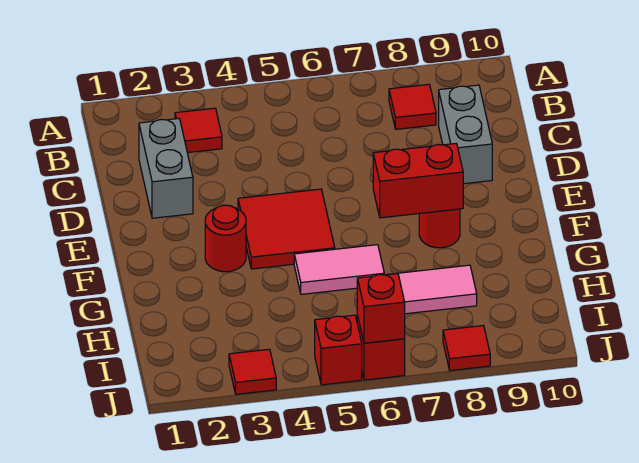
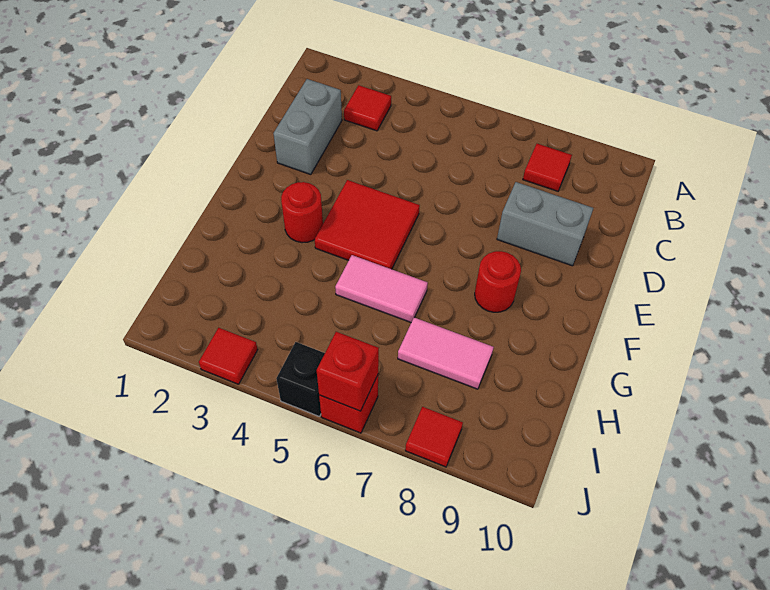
grey brick C9:D9 level 1 -> grey brick D8:D9 level 1
red brick F7:F8 level 2 -> none
red brick J5 level 1 -> black brick J5 level 1

